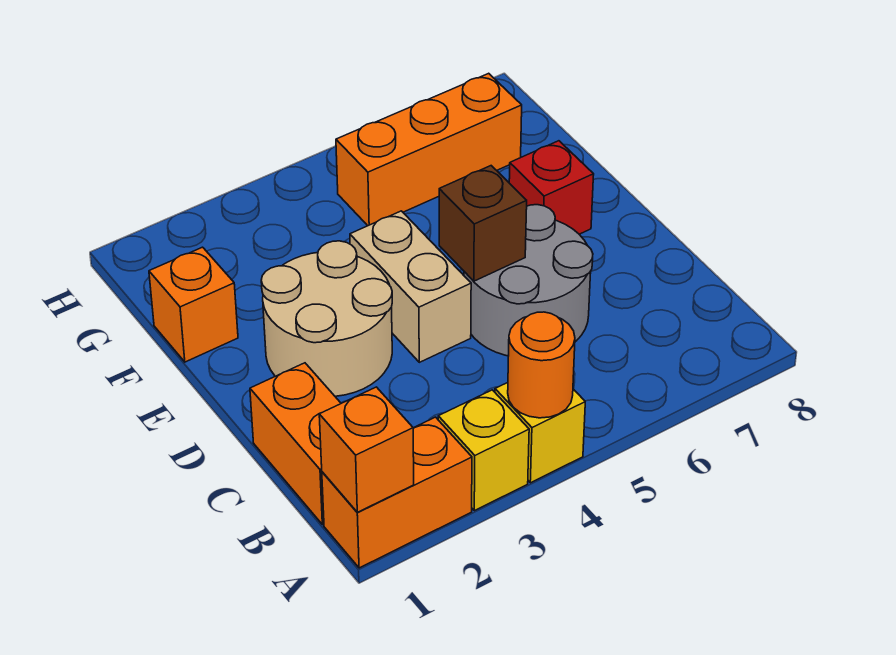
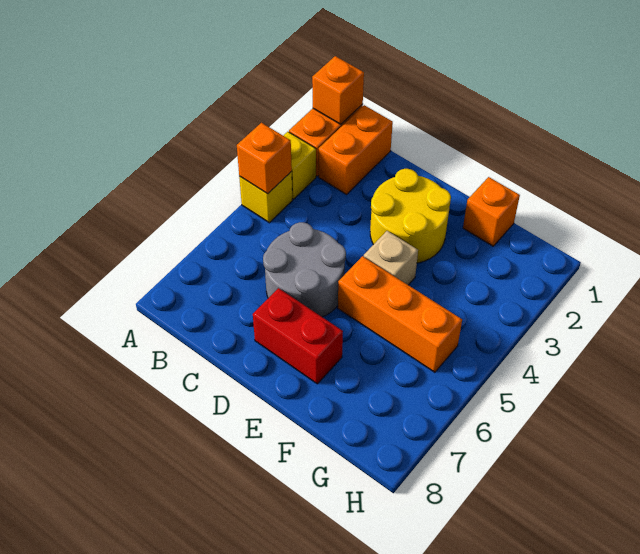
orange round brick A4 level 2 -> orange brick A4 level 2
orange brick B1:C1 level 1 -> orange brick B1:B2 level 1
tan round brick D2:E3 level 1 -> yellow round brick D2:E3 level 1
tan brick D4:E4 level 1 -> tan brick E4 level 1
brown brick D5 level 2 -> none
red brick E7 level 1 -> red brick D7:E7 level 1
orange brick G5:G7 level 1 -> orange brick E5:G5 level 1

